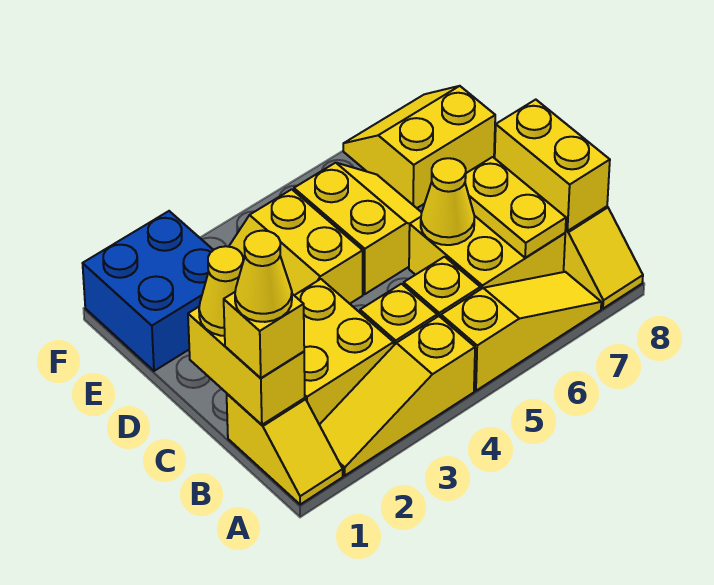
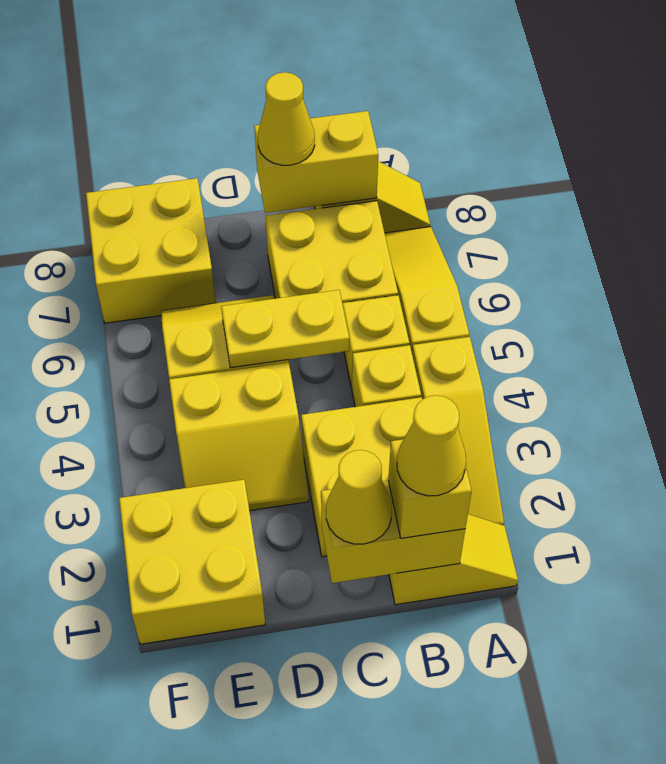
yellow plate B7:C7 level 2 -> yellow plate C5:D5 level 2
yellow cone C6 level 2 -> yellow cone C8 level 3
blue brick E1:F2 level 1 -> yellow brick E1:F2 level 1
yellow slope E7:F8 level 1 top E -> yellow brick E7:F8 level 1

